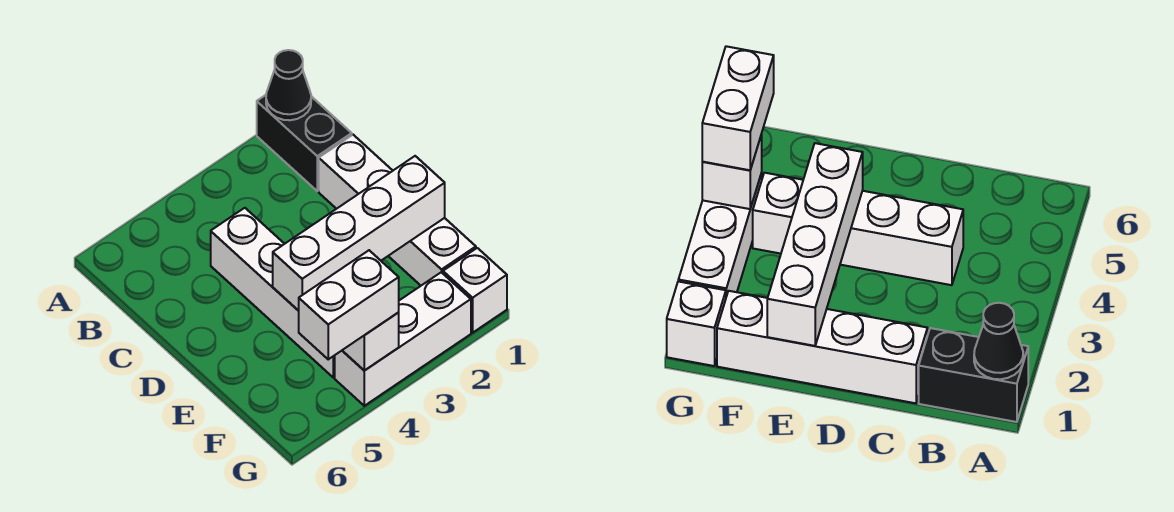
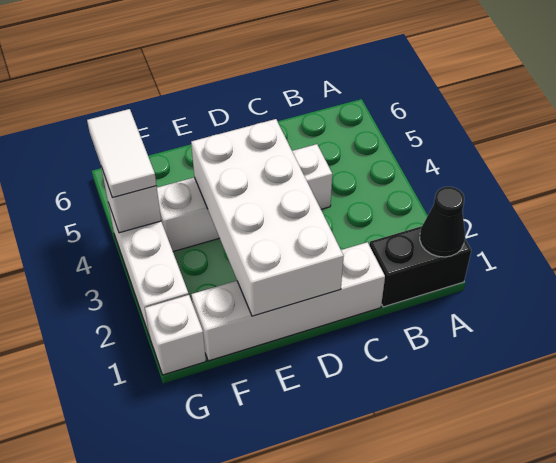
white brick E1:E4 level 2 -> white brick D1:E4 level 2
white brick G4:G5 level 3 -> white tile G4:G5 level 3

